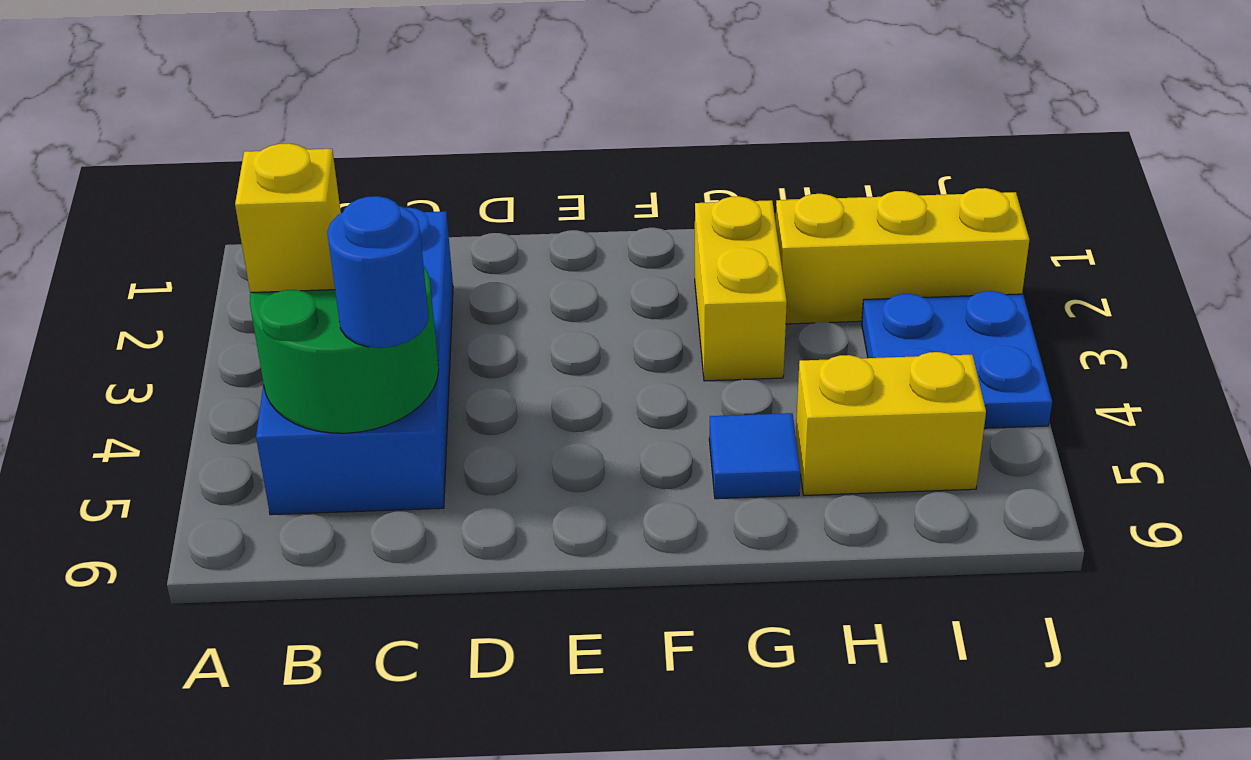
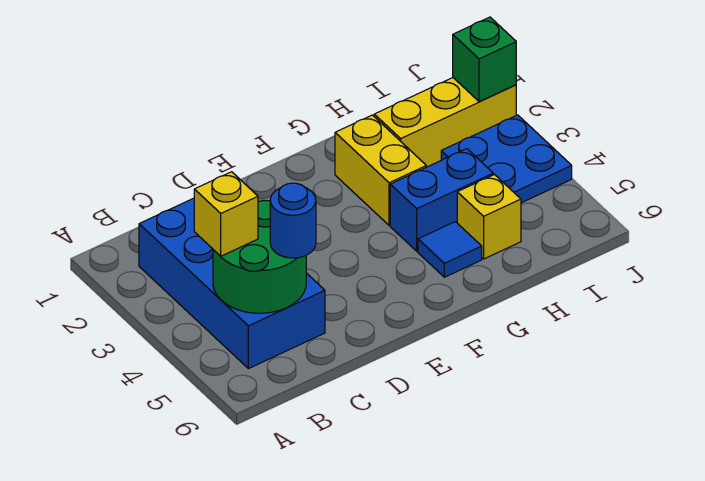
none -> blue brick G4:H4 level 1
yellow brick H5:I5 level 1 -> yellow brick H5 level 1
none -> green brick J2 level 2

